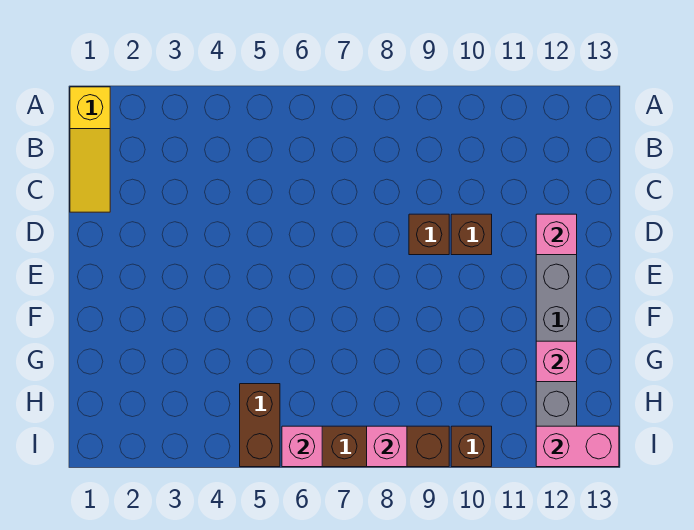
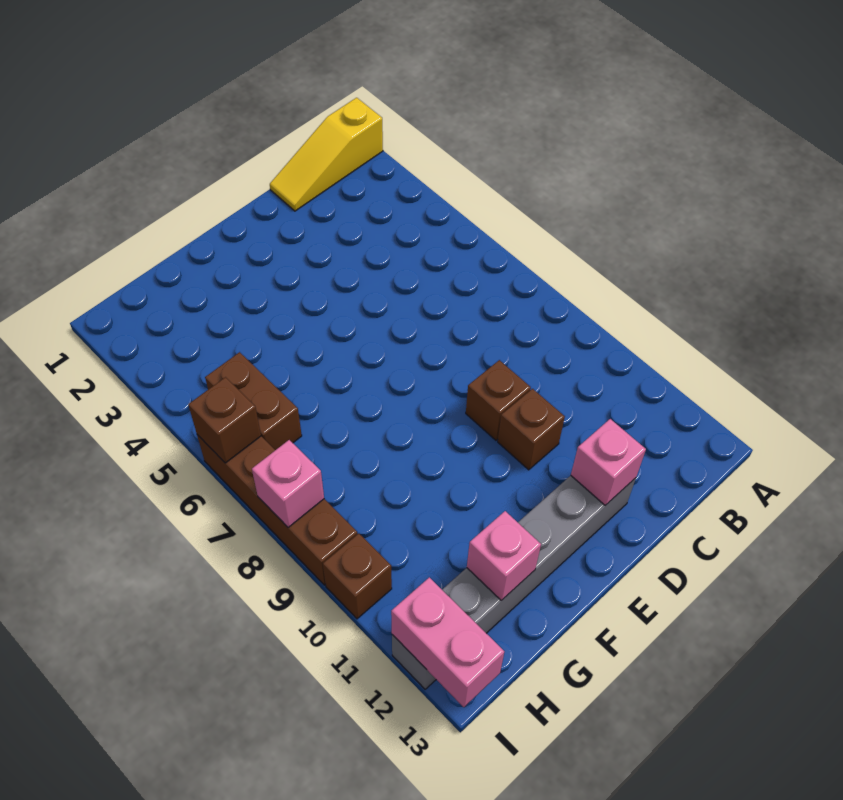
brown brick H5:I5 level 1 -> brown brick H5:H6 level 1
pink brick I6 level 2 -> brown brick I6 level 2

